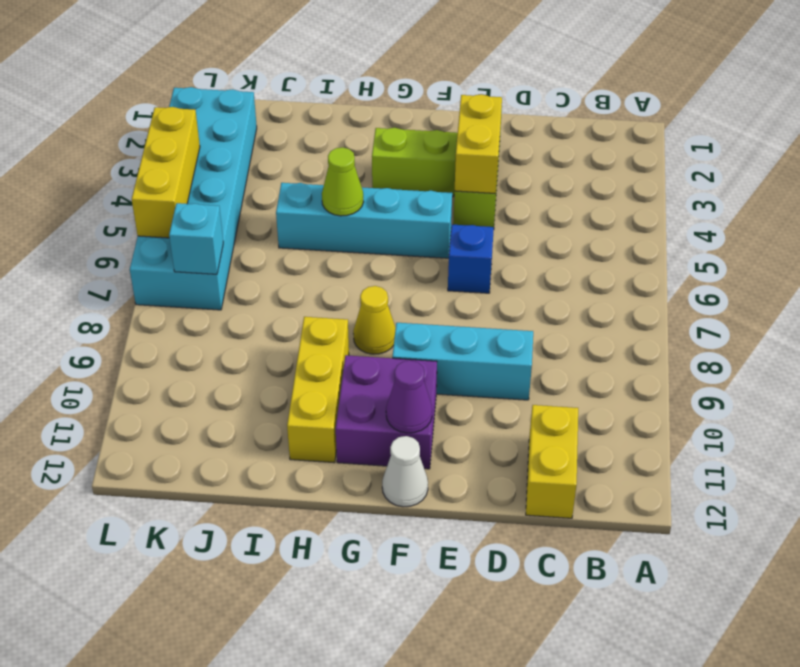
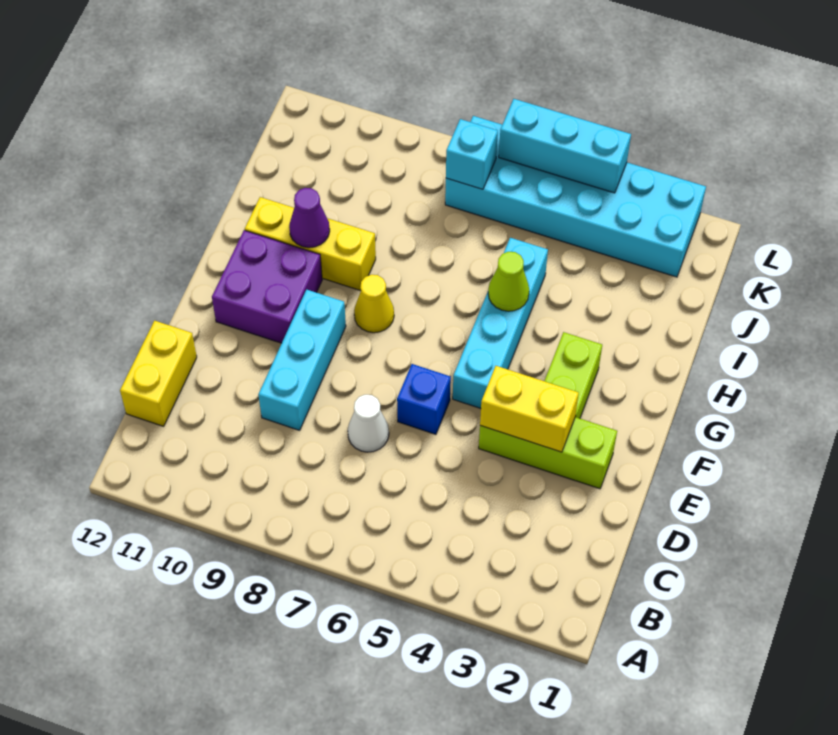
yellow brick C11:C12 level 1 -> yellow brick C12:D12 level 1
purple cone F11 level 2 -> purple cone H10 level 2
white cone F12 level 1 -> white cone D7 level 1
yellow brick L4:L6 level 2 -> cyan brick L4:L6 level 2

